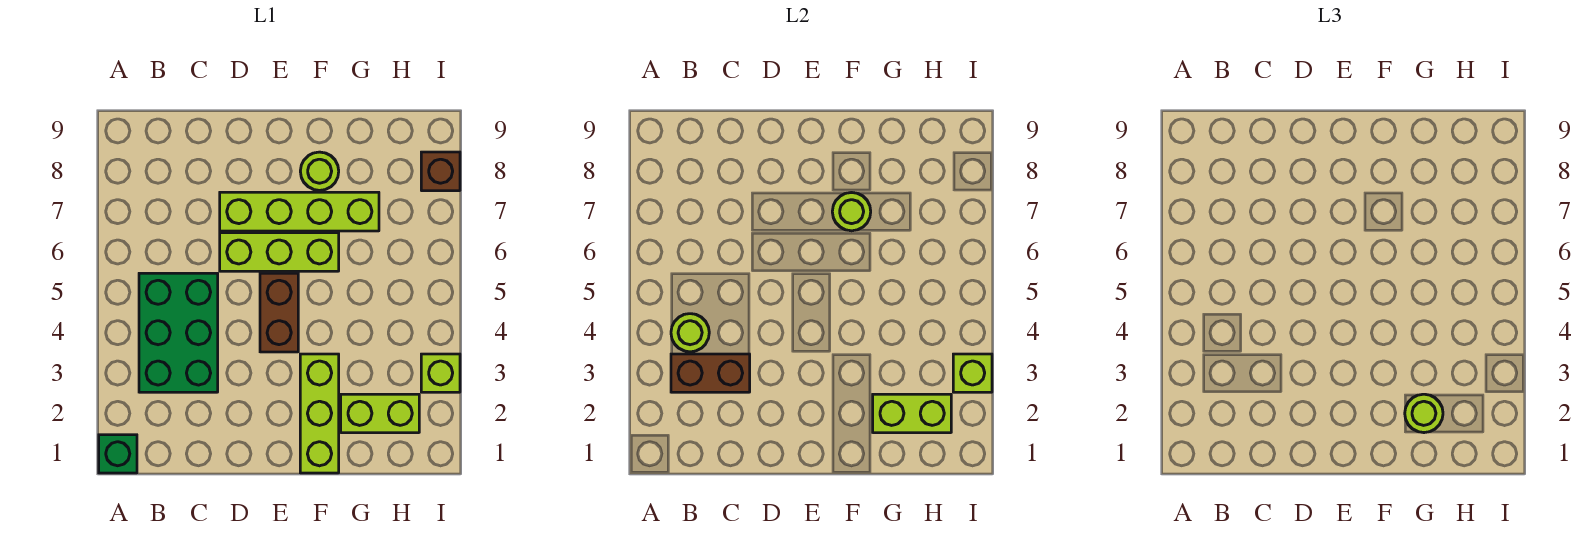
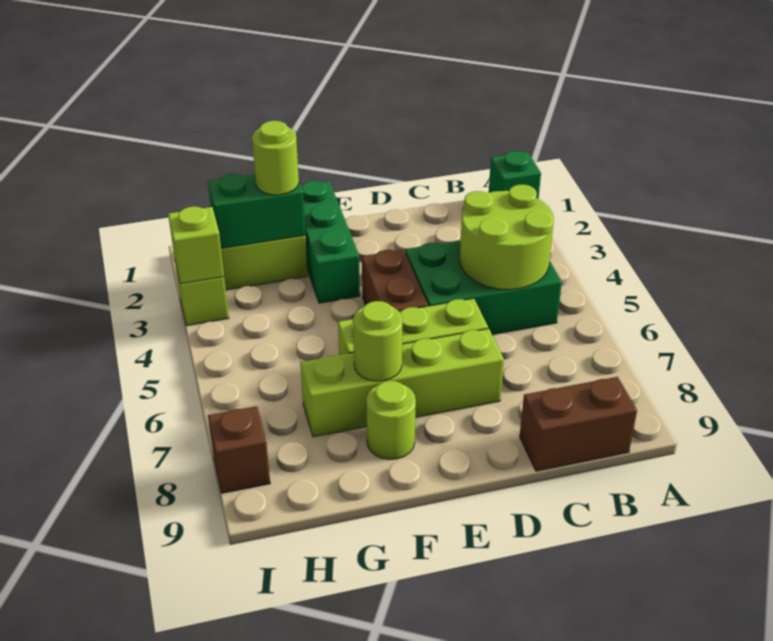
green brick B3:C5 level 1 -> green brick B4:D5 level 1
brown brick B3:C3 level 2 -> brown brick B9:C9 level 1
lime round brick B4 level 2 -> lime round brick B4:C5 level 2
lime brick F1:F3 level 1 -> green brick F1:F3 level 1
lime brick G2:H2 level 2 -> green brick G2:H2 level 2

